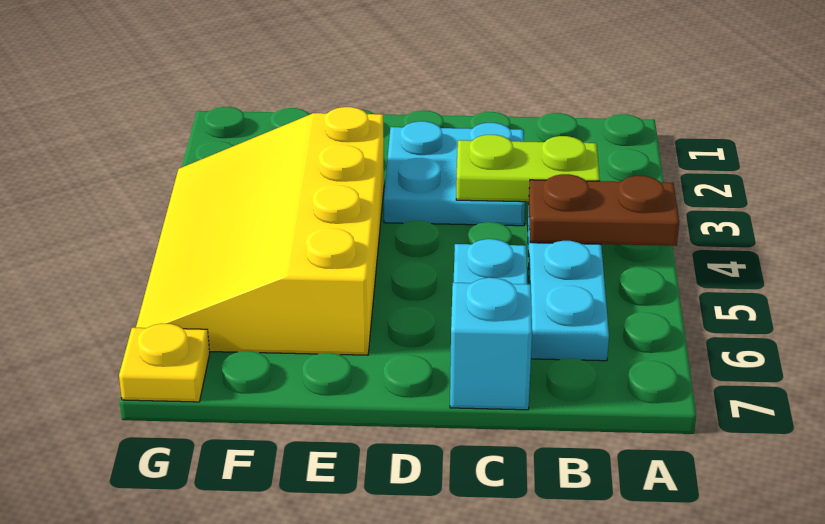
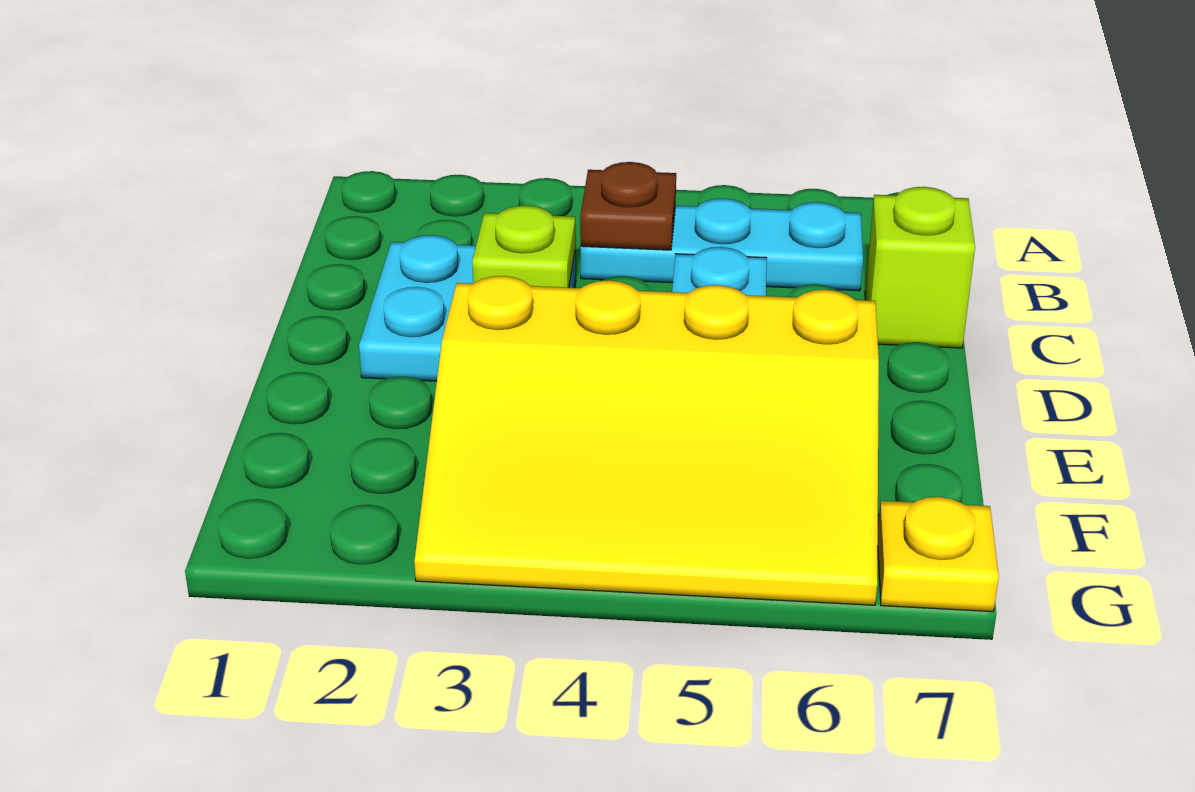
brown plate A4:B4 level 2 -> brown plate B4 level 2
lime plate B3:C3 level 2 -> lime plate C3 level 2
cyan brick C7 level 1 -> lime brick C7 level 1

